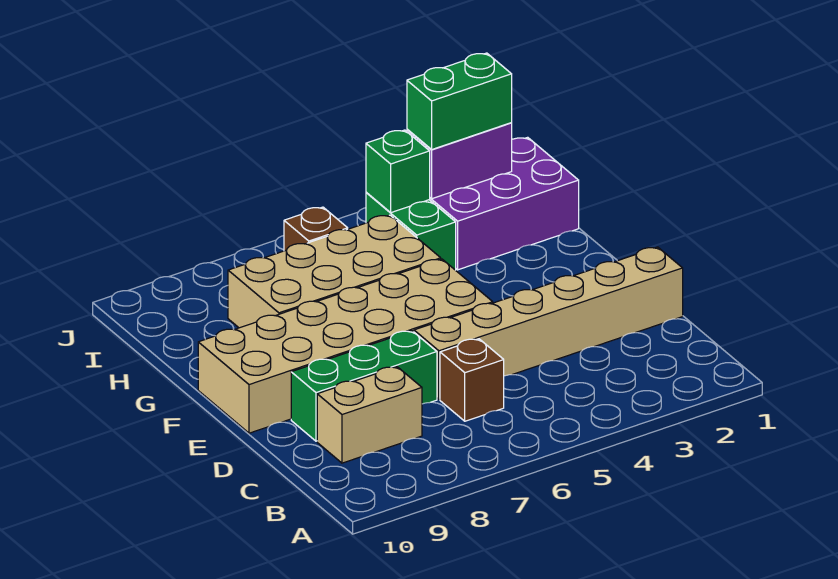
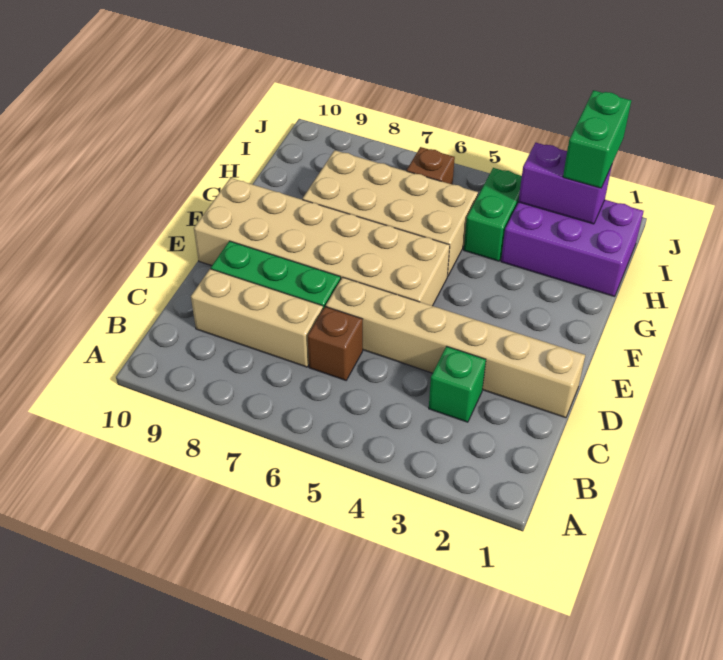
tan brick C8:C9 level 1 -> tan brick C7:C9 level 1
green brick I2:I3 level 3 -> green brick I2:J2 level 3
green brick I4 level 2 -> green brick C3 level 1

